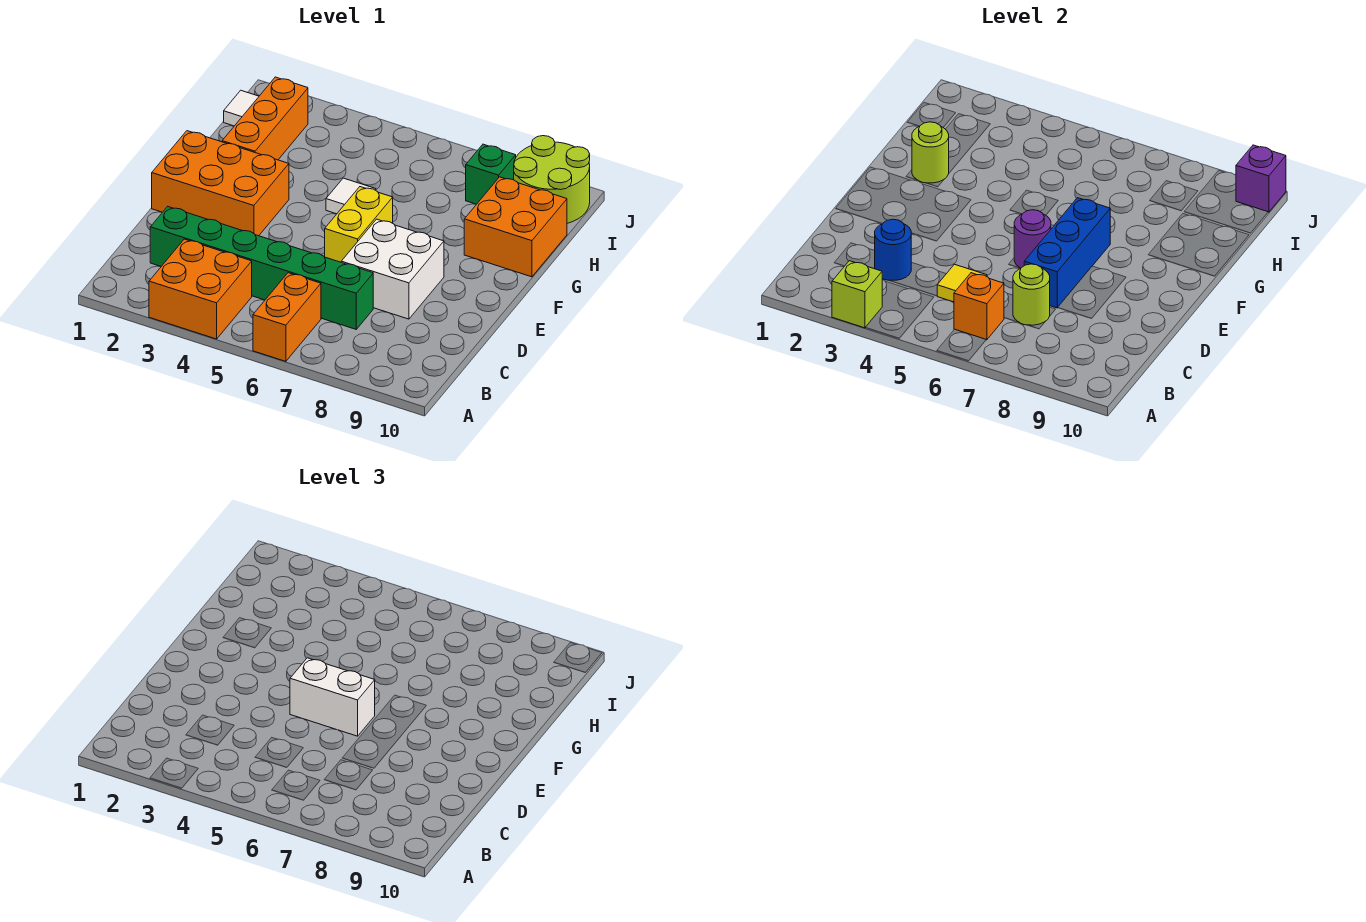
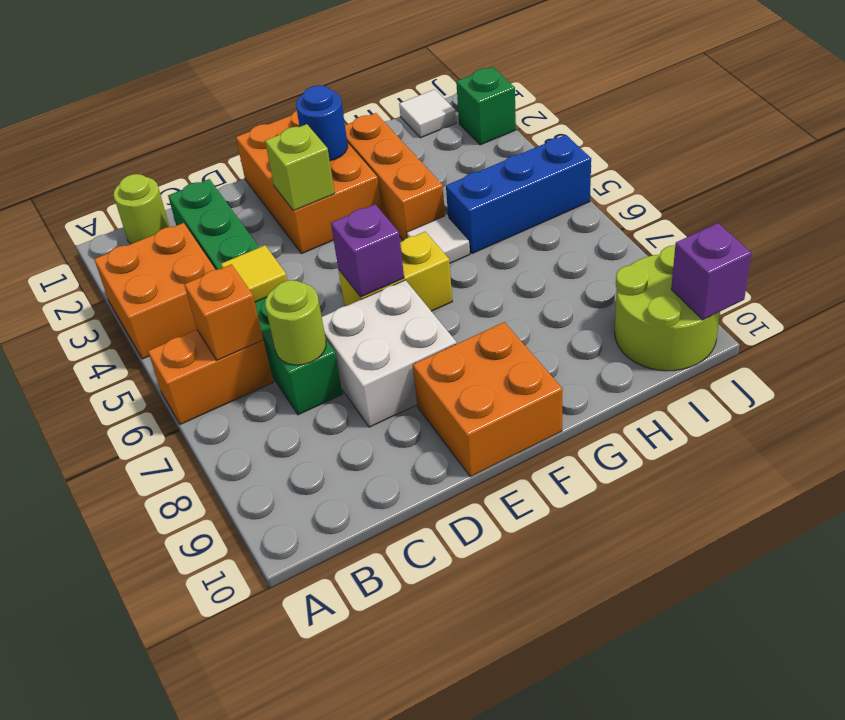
lime brick A3 level 2 -> lime brick E3 level 2
blue round brick C3 level 2 -> blue round brick F2 level 2
blue brick D7:F7 level 2 -> blue brick H5:J5 level 1
white brick E5:E6 level 3 -> none
purple round brick E6 level 2 -> purple brick E6 level 2
orange brick G2:I2 level 1 -> orange brick G2:G4 level 1
lime round brick G2 level 2 -> lime round brick B1 level 1
orange brick G9:H10 level 1 -> orange brick E9:F10 level 1
green brick I8 level 1 -> green brick J2 level 1

